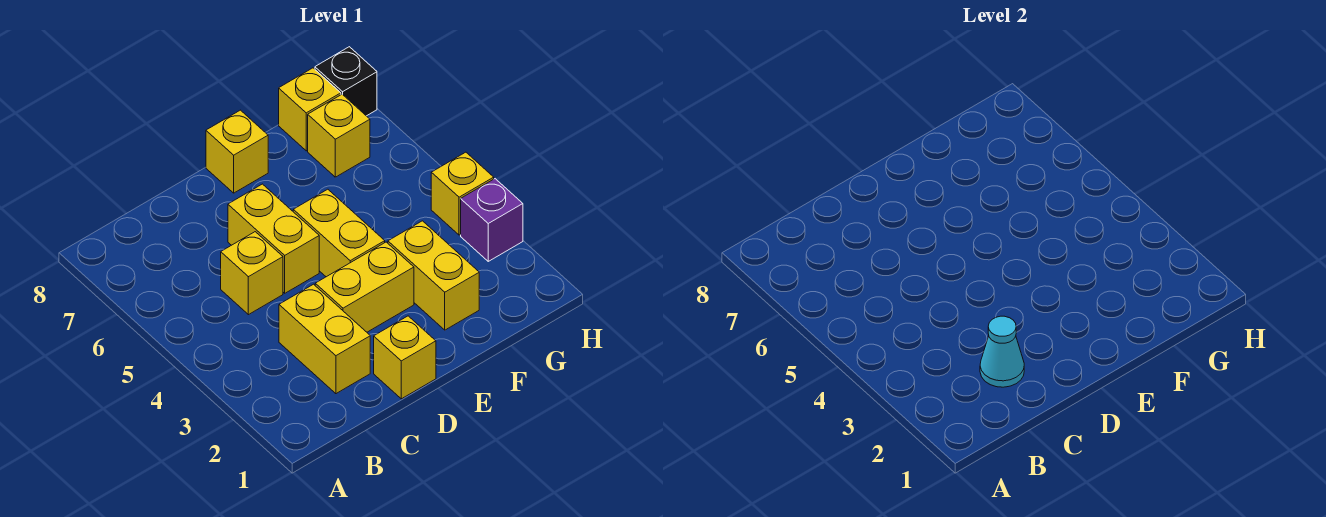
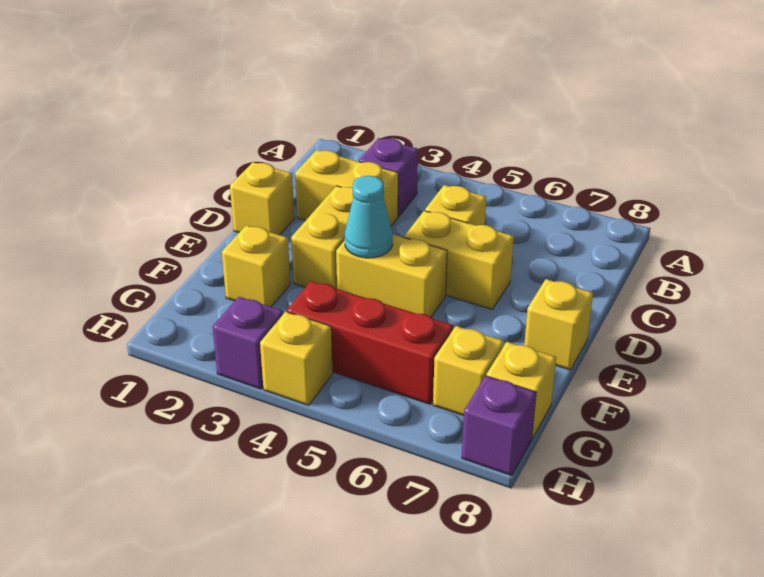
none -> purple brick B3 level 1
cyan cone C2 level 2 -> cyan cone E4 level 2
yellow brick F2:F3 level 1 -> yellow brick F2 level 1
none -> red brick G4:G6 level 1
black brick H8 level 1 -> purple brick H8 level 1

